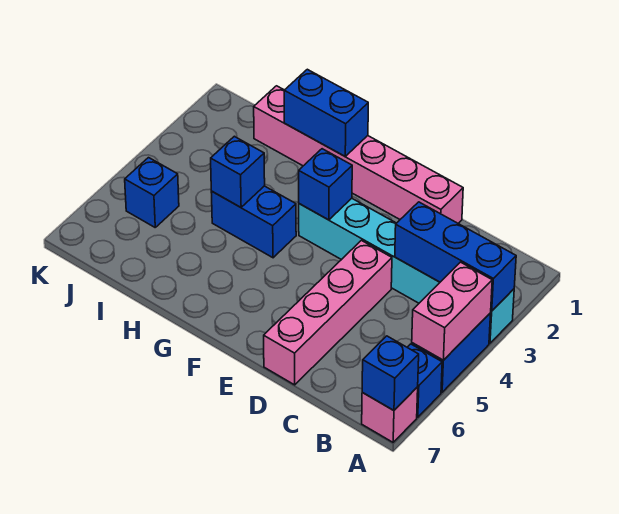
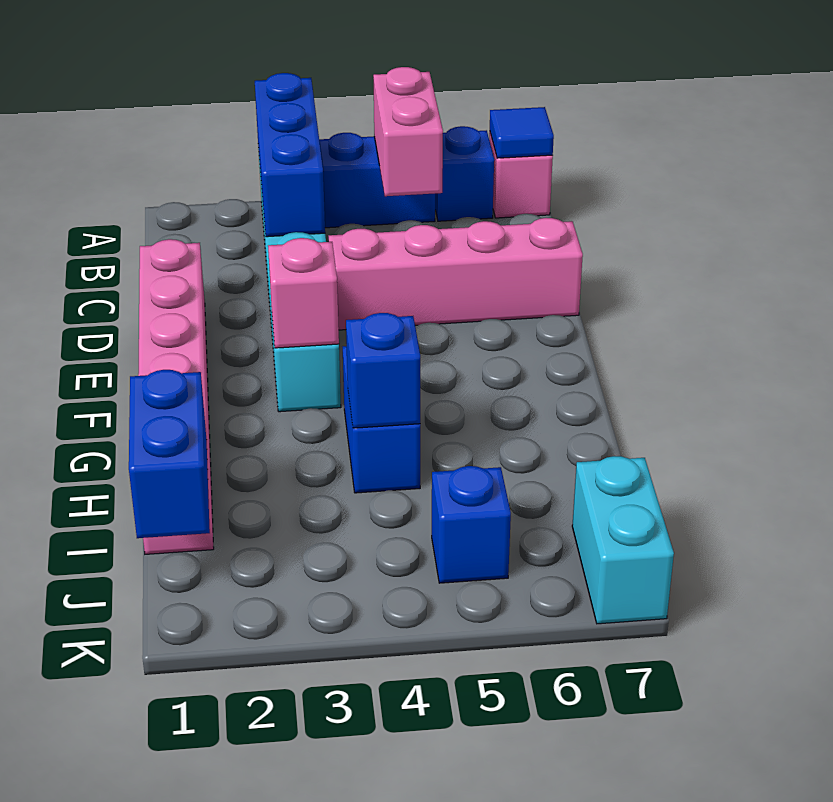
pink brick A4:A5 level 2 -> pink brick A5:B5 level 2
blue brick A7 level 2 -> blue tile A7 level 2
blue brick F3 level 2 -> pink brick F3 level 2
blue brick G1:H1 level 2 -> blue brick I1:J1 level 2
none -> cyan brick J7:K7 level 1

